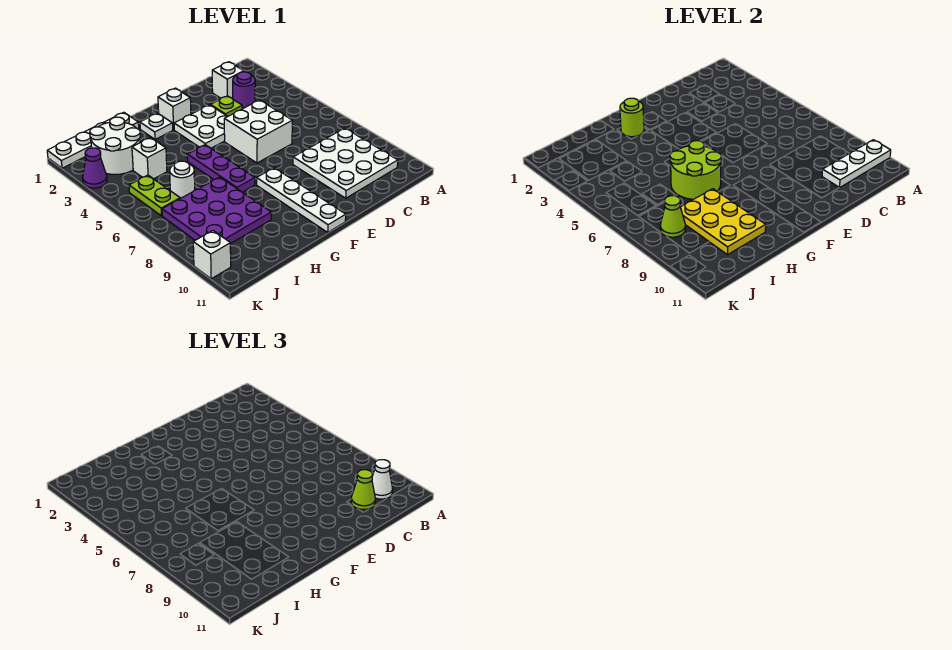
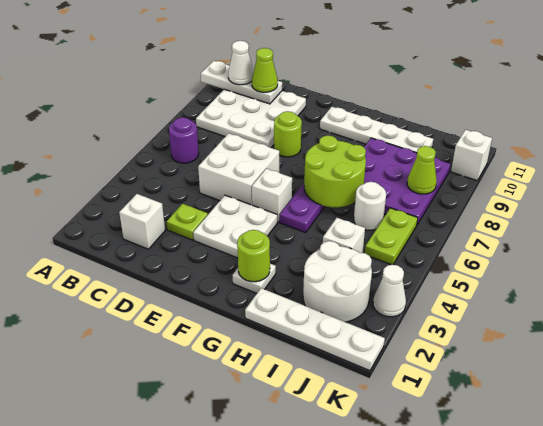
purple round brick C3 level 1 -> purple round brick B6 level 1
none -> lime round brick E8 level 1
white brick F2 level 1 -> white brick F5 level 1
white plate F8:F11 level 1 -> white plate F10:I10 level 1
yellow plate H8:I10 level 2 -> none
purple cone K3 level 1 -> white cone K3 level 1

